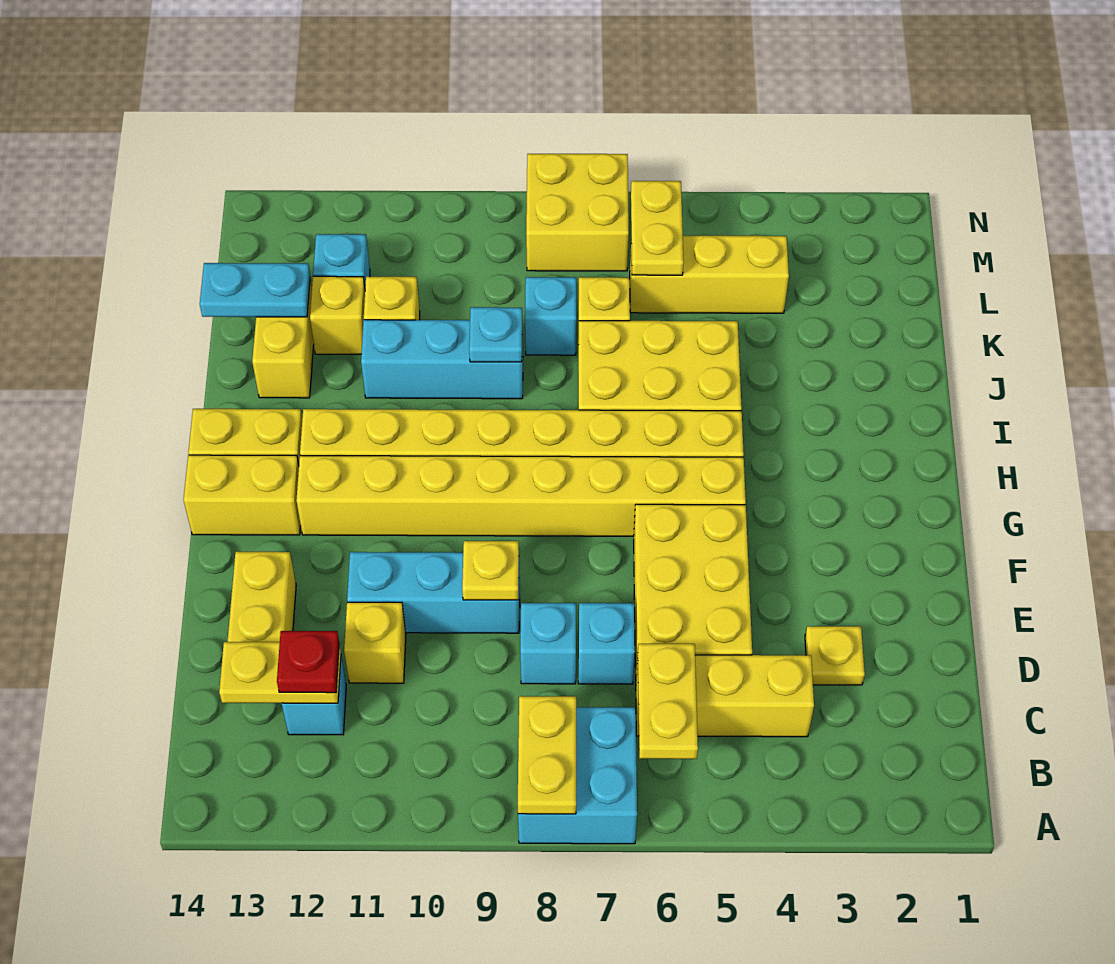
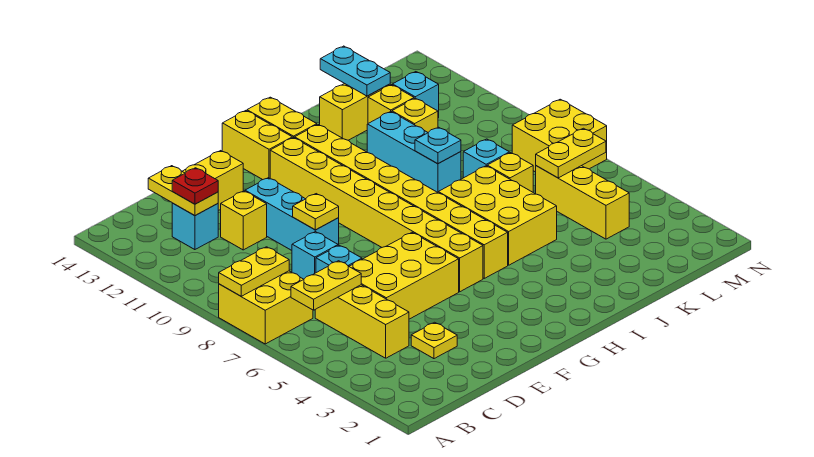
cyan brick A7:B8 level 1 -> yellow brick A7:B8 level 1

